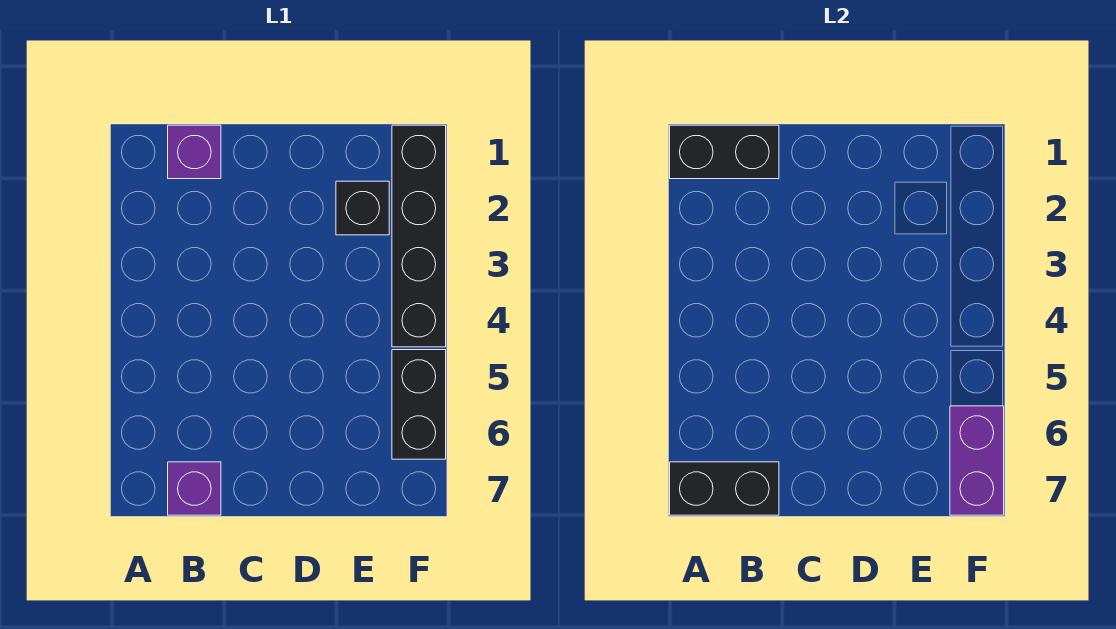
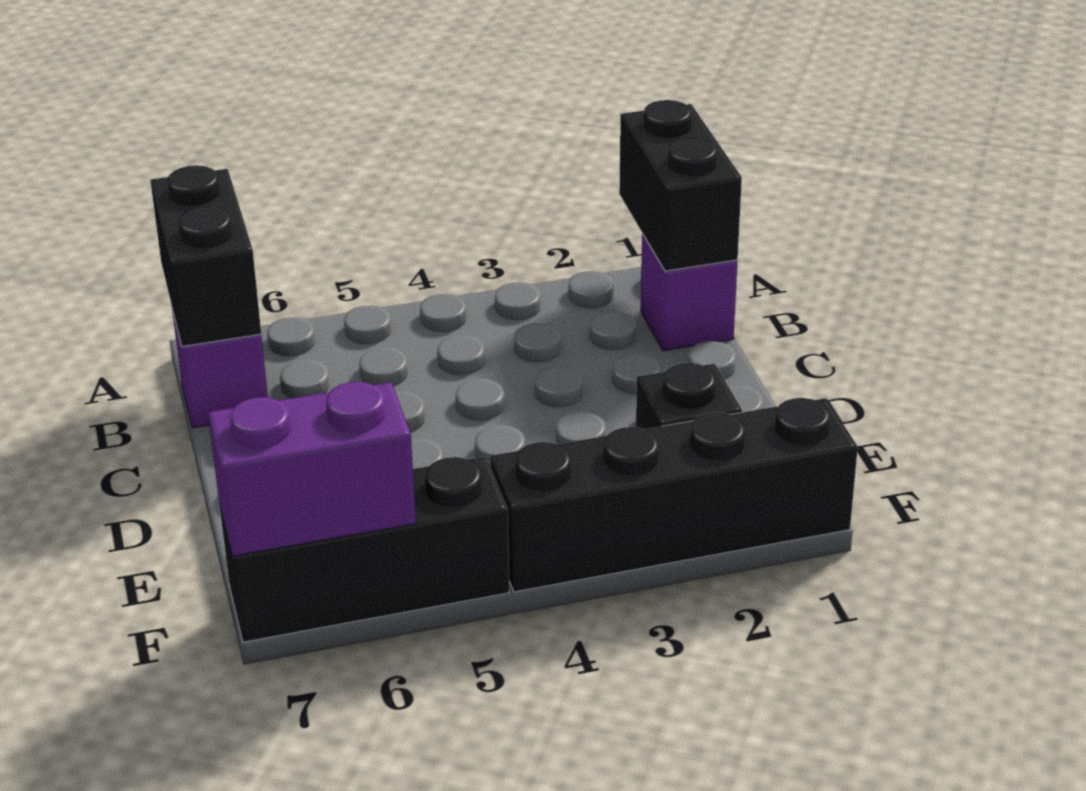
black brick F5:F6 level 1 -> black brick F5:F7 level 1

